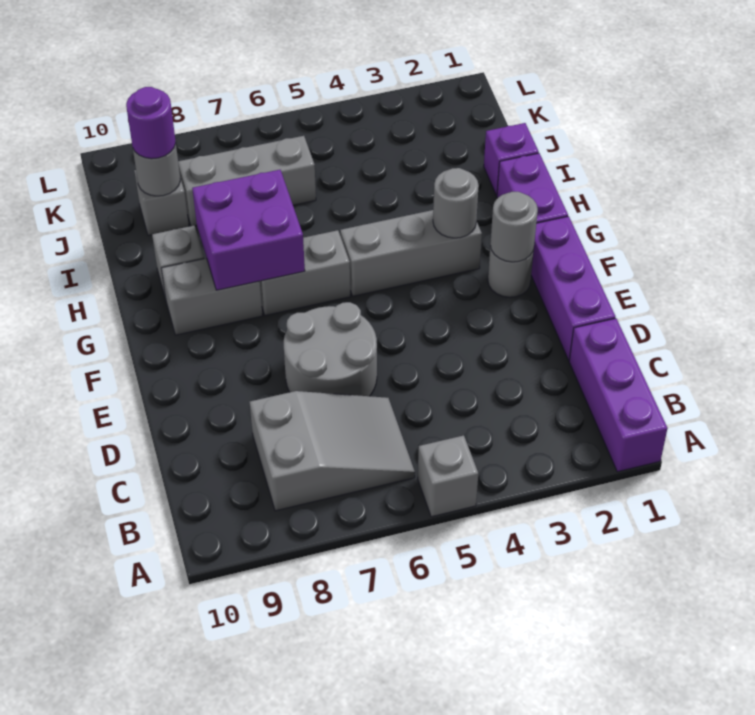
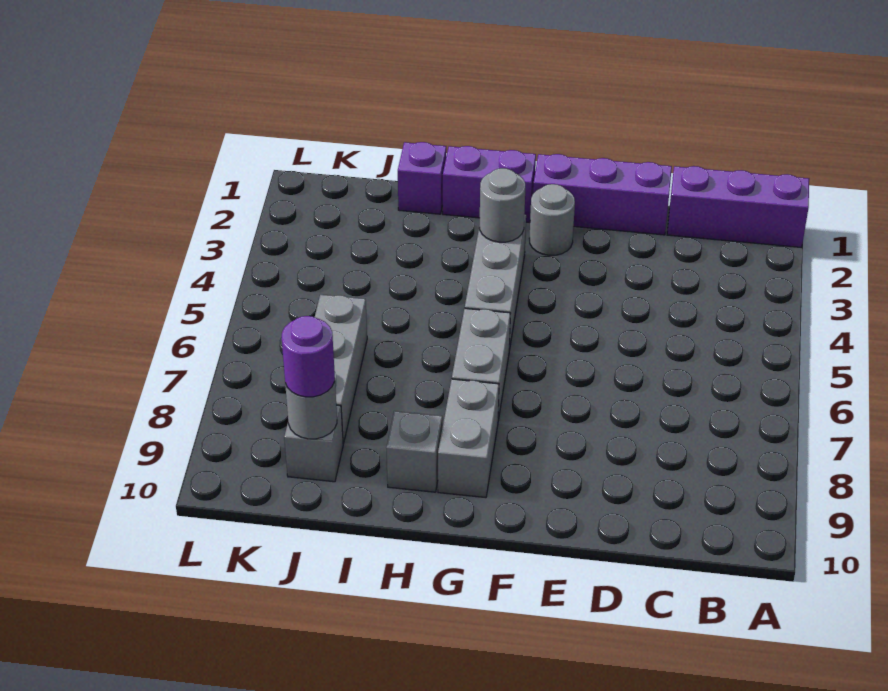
grey brick A5 level 1 -> none
grey slope B6:C8 level 1 top 8 -> none
grey round brick D6:E7 level 1 -> none
grey round brick F2 level 2 -> none
purple brick G7:H8 level 2 -> none

